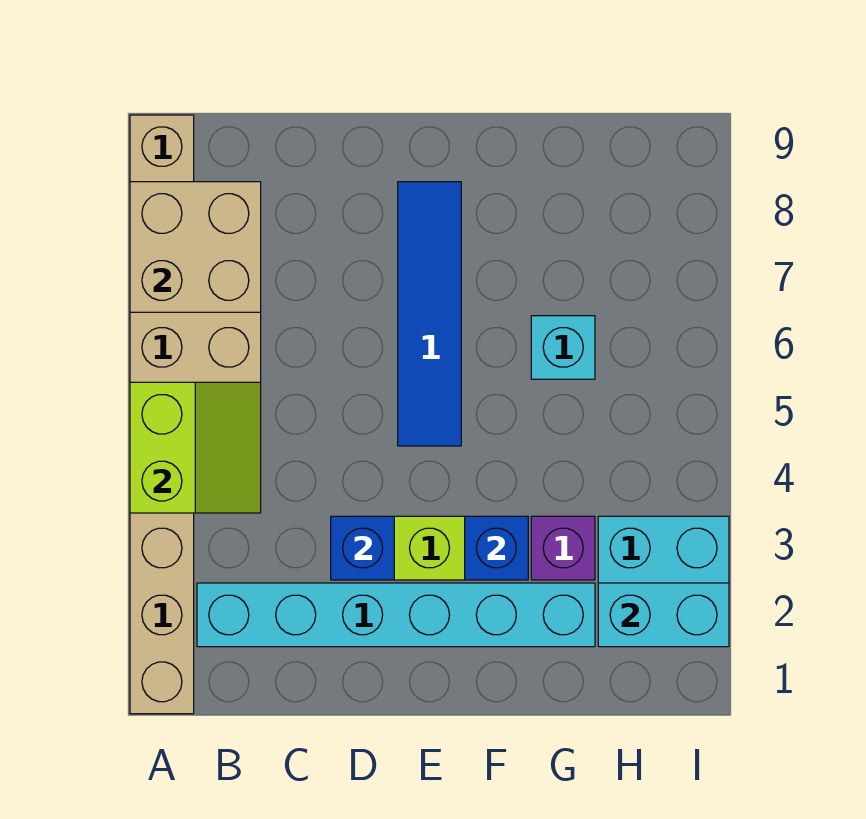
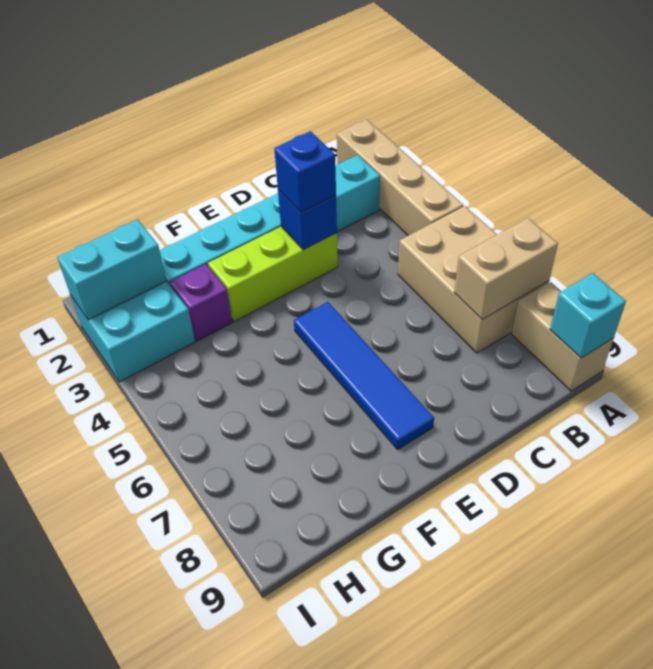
lime slope A4:B5 level 2 top A -> none
tan brick A7:B8 level 2 -> tan brick A7:B7 level 2
blue brick F3 level 2 -> blue brick D3 level 3
cyan brick G6 level 1 -> cyan brick A9 level 2

